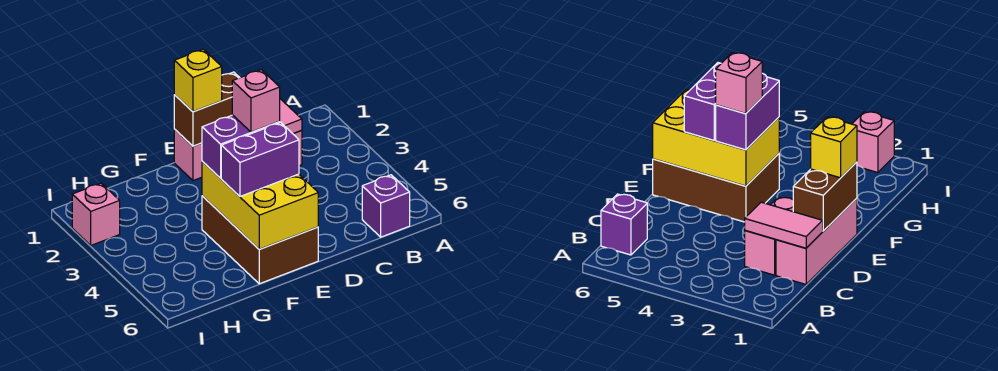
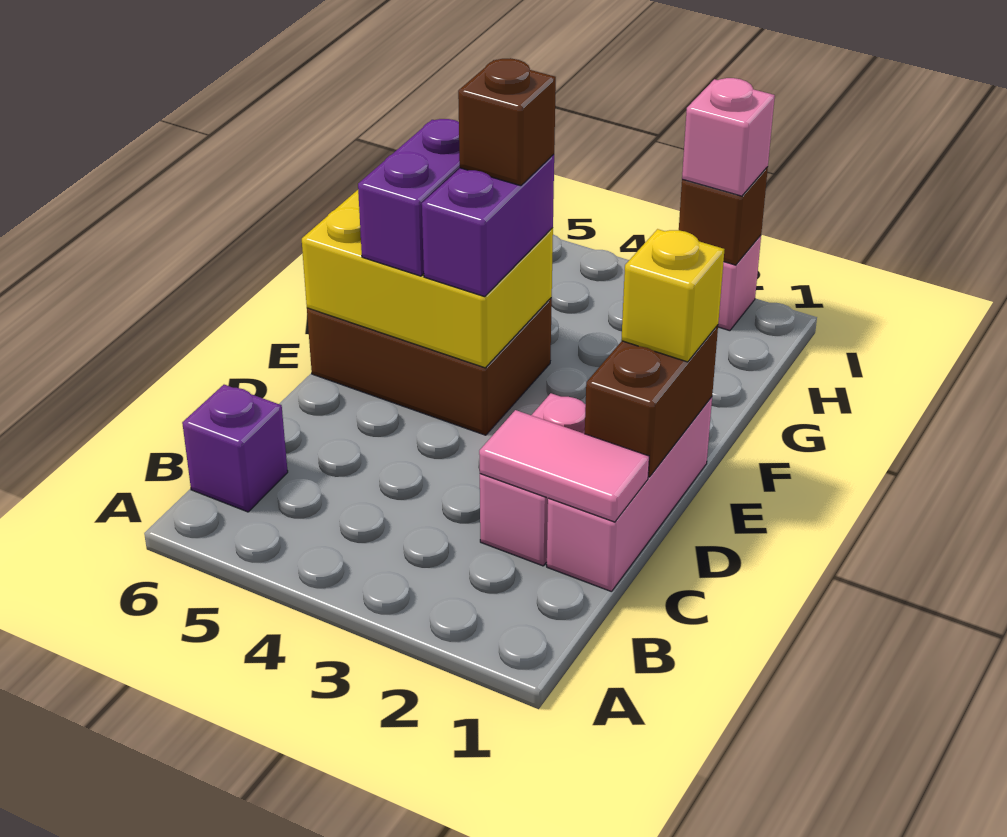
pink brick E4 level 4 -> pink brick I2 level 3
none -> brown brick F4 level 4
none -> brown brick I2 level 2

